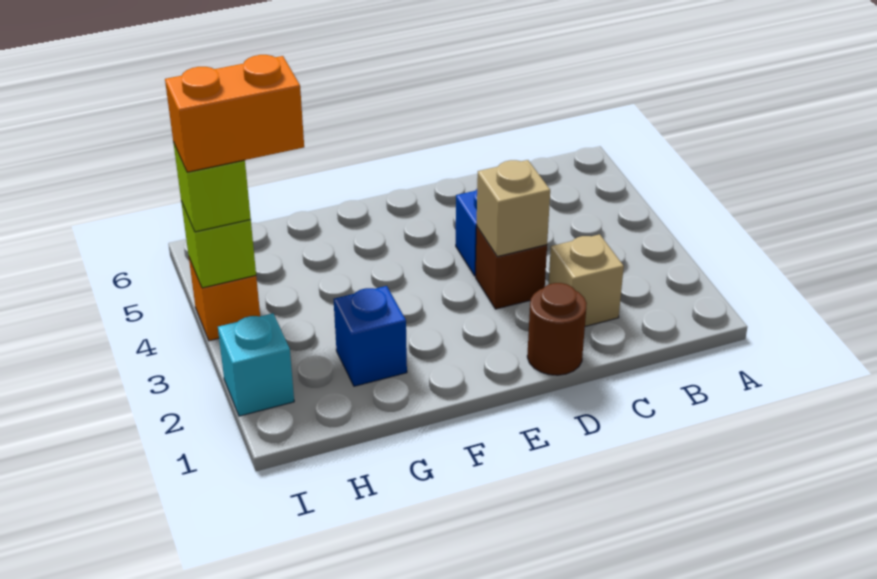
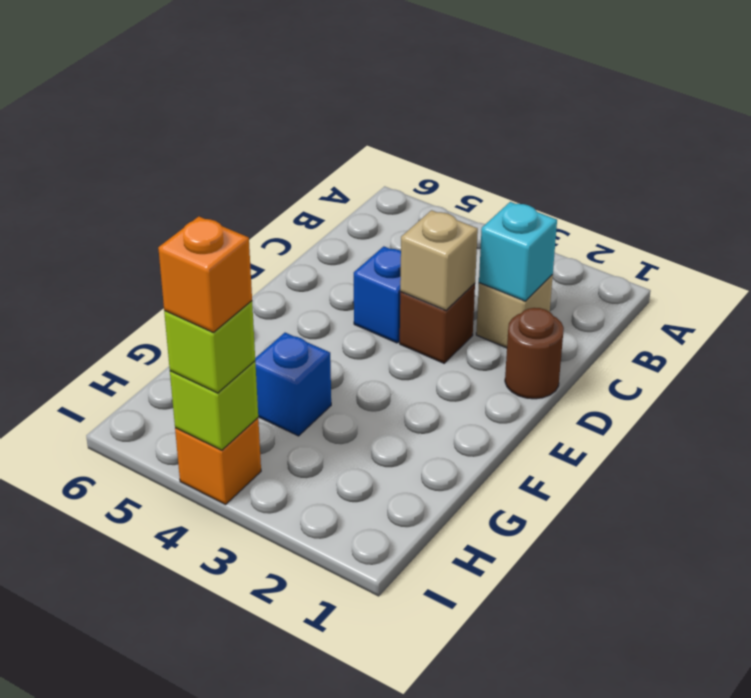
blue brick G2 level 1 -> blue brick G4 level 1
orange brick H4:I4 level 4 -> orange brick I4 level 4
cyan brick I2 level 1 -> cyan brick C2 level 2

